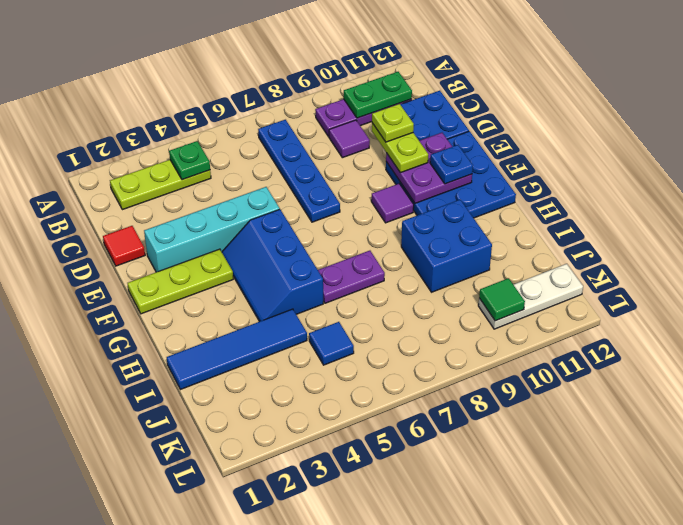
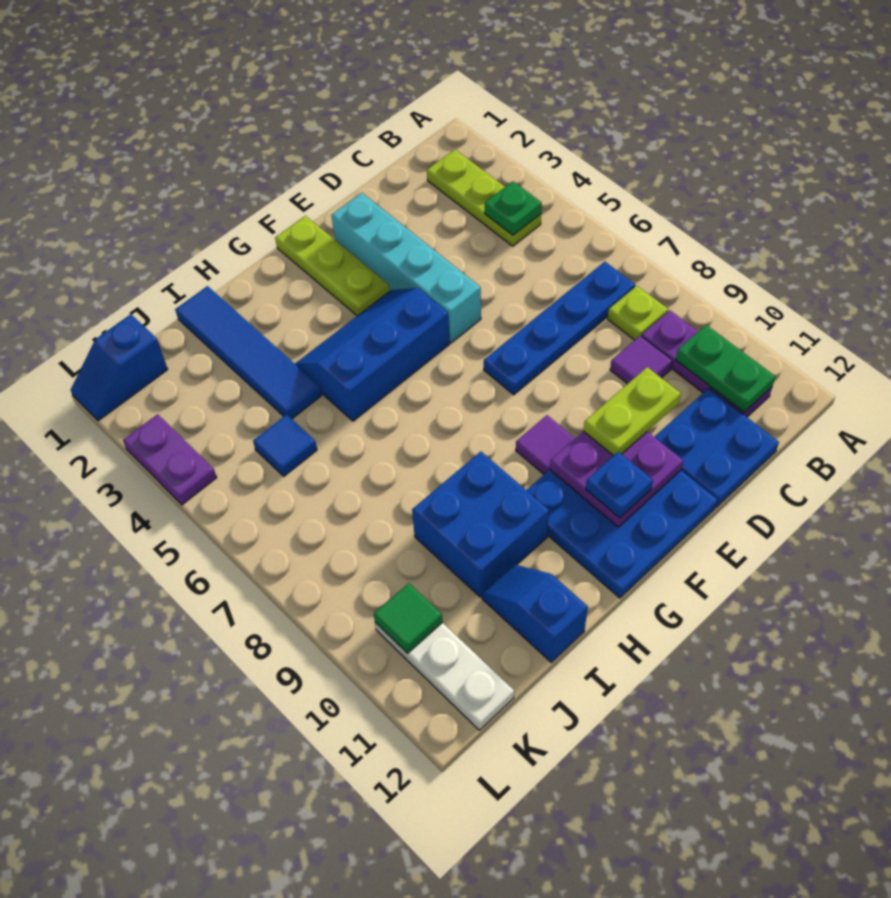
red tile D1 level 1 -> none
lime plate D10 level 4 -> lime plate B8 level 1
purple plate H6:H7 level 1 -> purple plate L3:L4 level 1
none -> blue slope I11:I12 level 1 top 12
none -> blue slope K1:L1 level 1 top K

